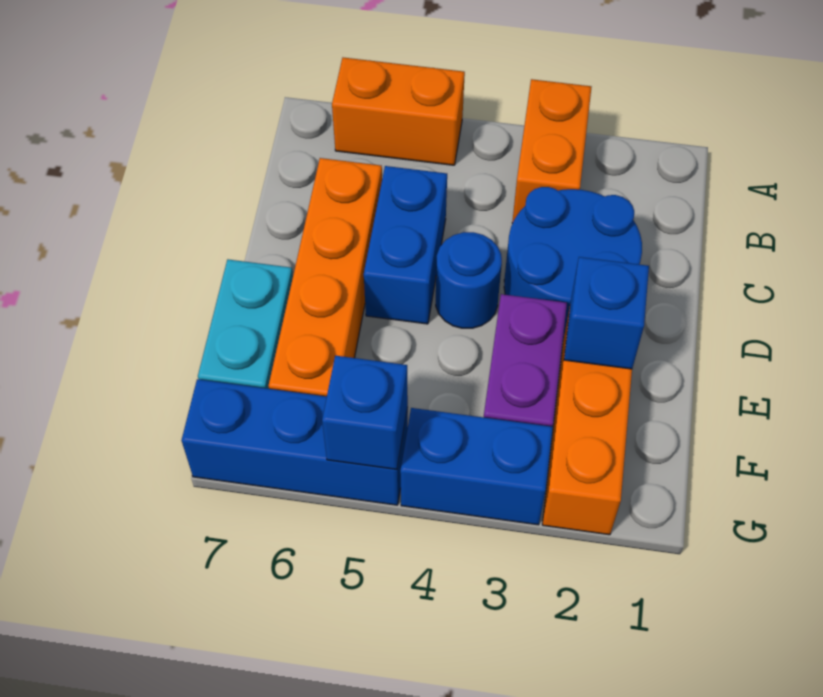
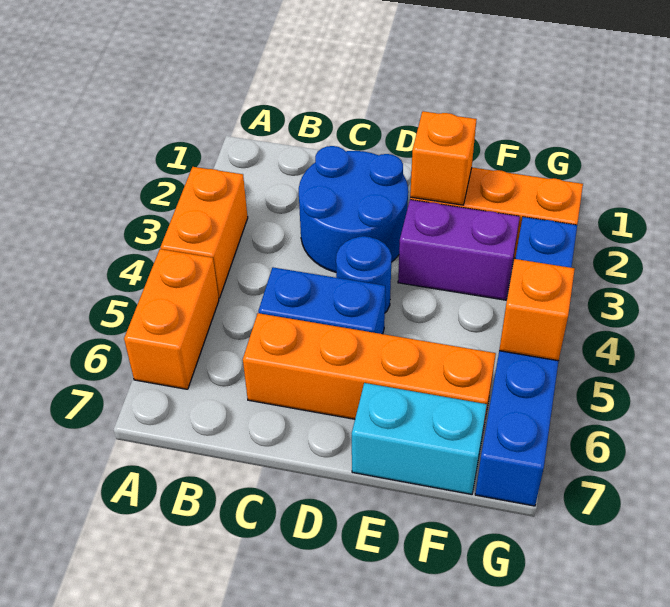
orange brick A3:B3 level 1 -> orange brick A3:A4 level 1
blue brick E2 level 2 -> orange brick E2 level 2
blue brick G5 level 2 -> orange brick G5 level 2

